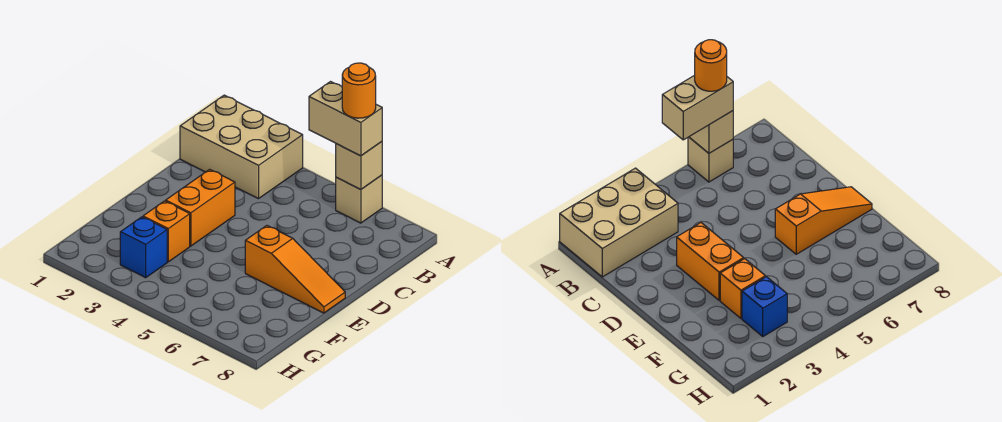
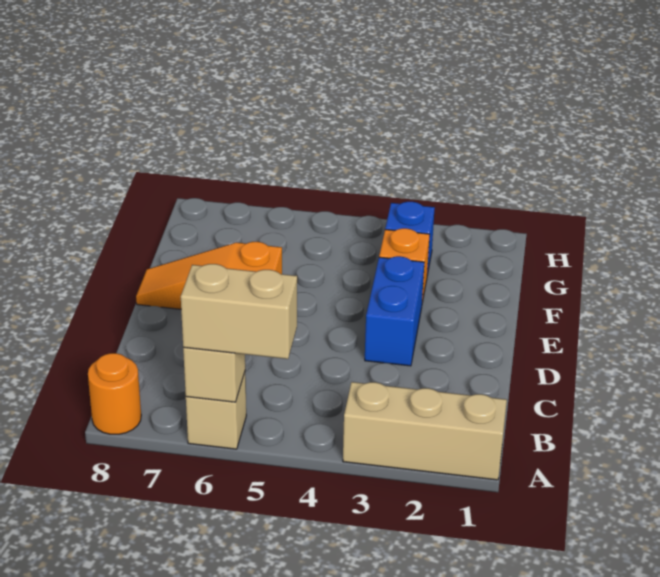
tan brick A1:B3 level 1 -> tan brick A1:A3 level 1
orange round brick A6 level 4 -> orange round brick A8 level 1
orange brick D3:E3 level 1 -> blue brick D3:E3 level 1

